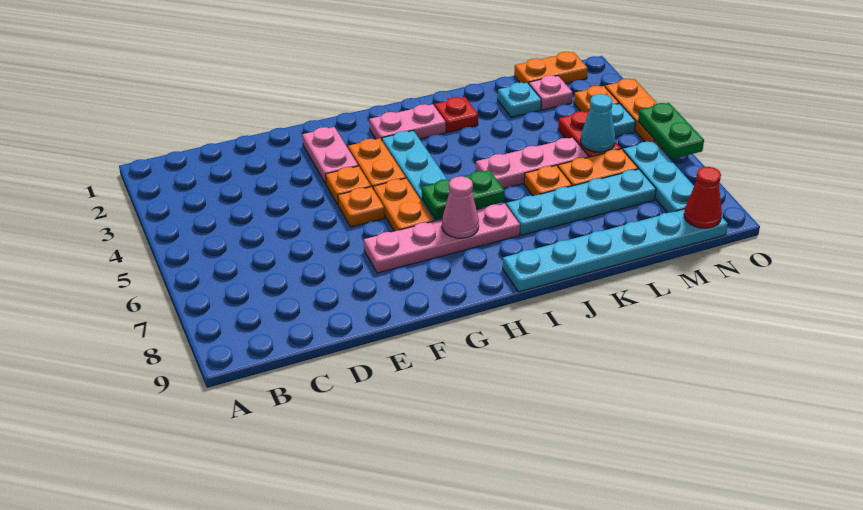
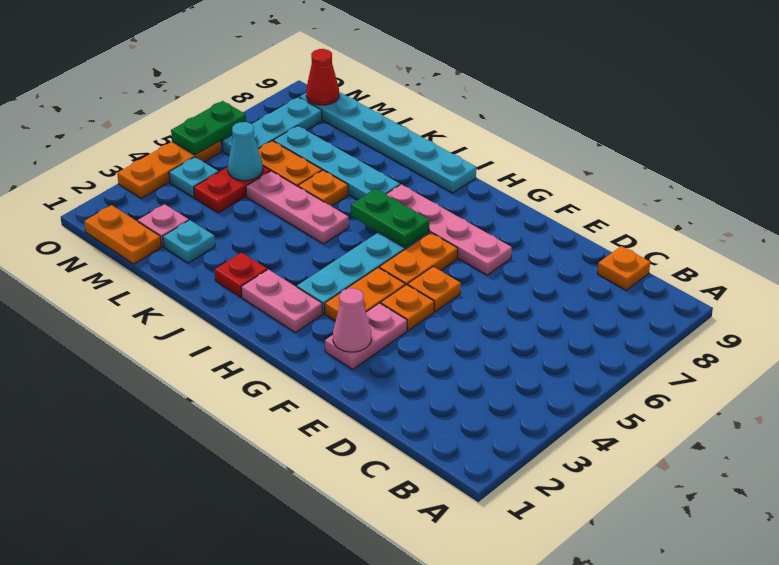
pink cone H7 level 2 -> pink cone F2 level 2
orange plate N3 level 1 -> orange plate C9 level 1

